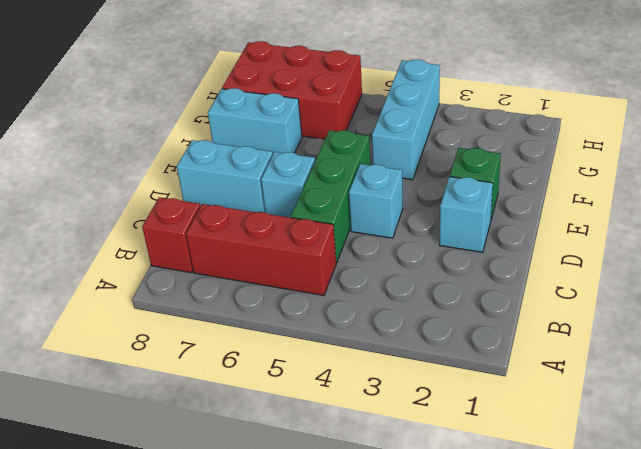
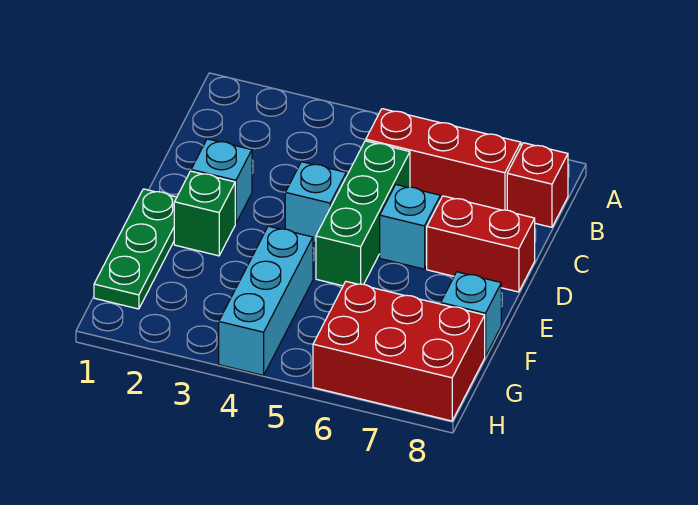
cyan brick D7:D8 level 1 -> red brick D7:D8 level 1
none -> green plate E1:G1 level 1
cyan brick F7:F8 level 1 -> cyan brick F8 level 1

